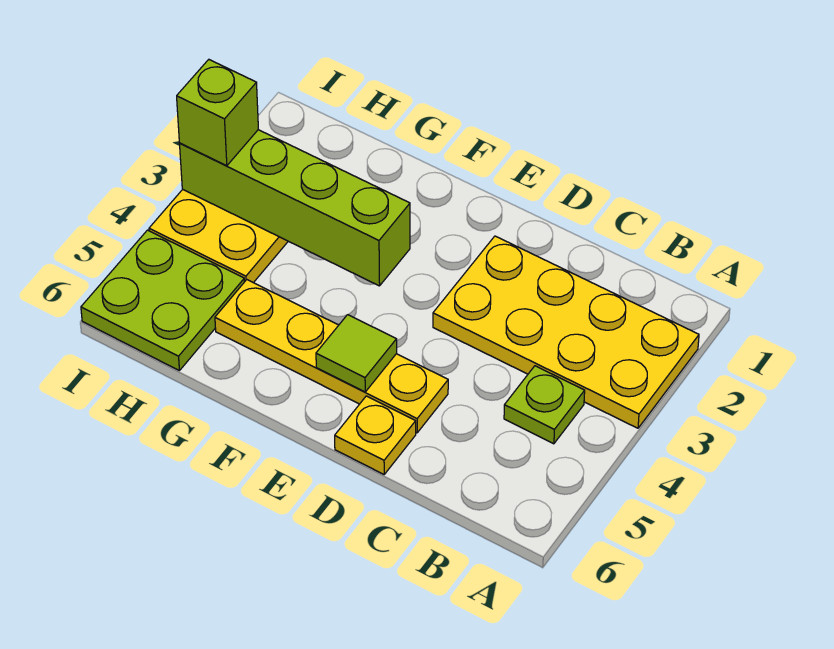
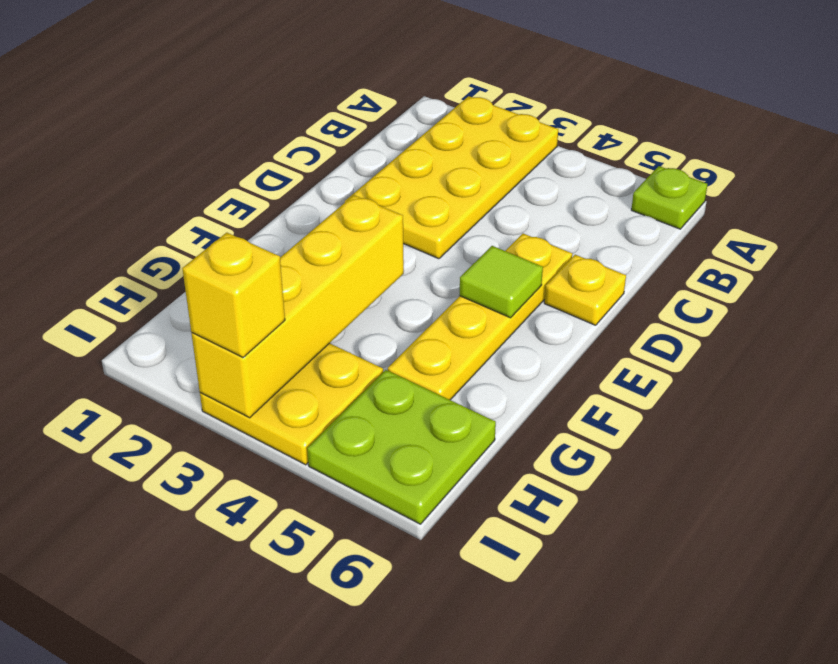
lime plate B4 level 1 -> lime plate A6 level 1
lime brick F3:I3 level 2 -> yellow brick F3:I3 level 2
lime brick I3 level 3 -> yellow brick I3 level 3

